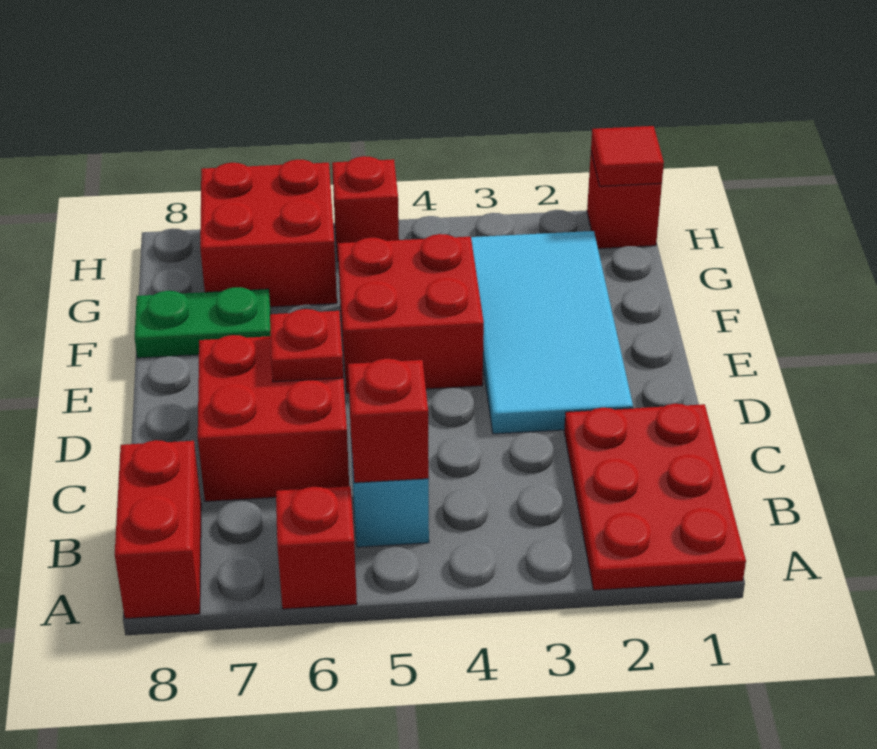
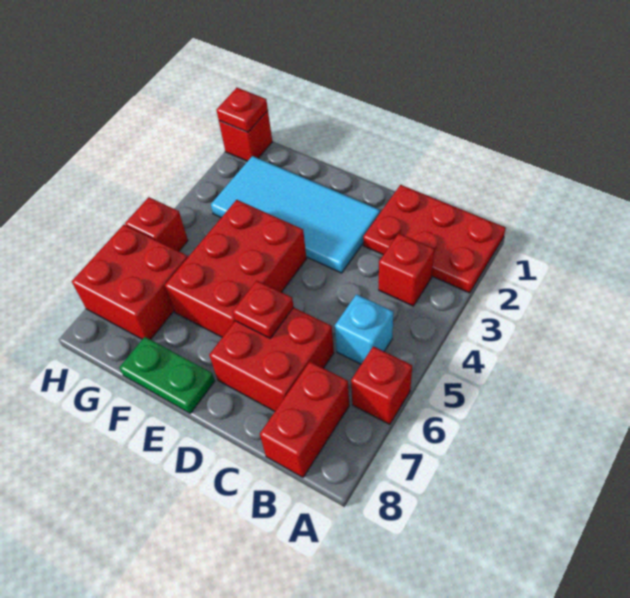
red brick A8:B8 level 1 -> red brick B7:B8 level 1
red brick B5 level 2 -> red brick B3 level 1
red brick E4:F5 level 1 -> red brick E4:F6 level 1
green plate F7:F8 level 1 -> green plate E8:F8 level 1
red tile H1 level 2 -> red plate H1 level 2

